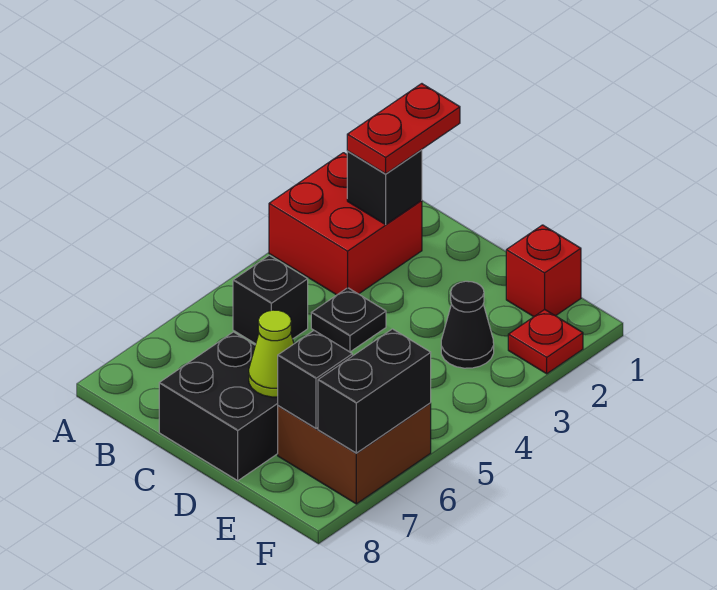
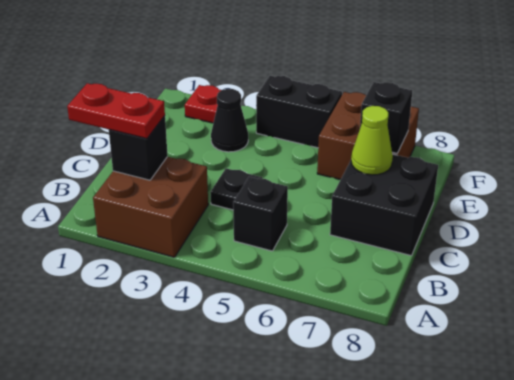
red brick A2:B3 level 1 -> brown brick A2:B3 level 1
red brick E1 level 1 -> none
black brick F6:F7 level 2 -> black brick F4:F5 level 1

